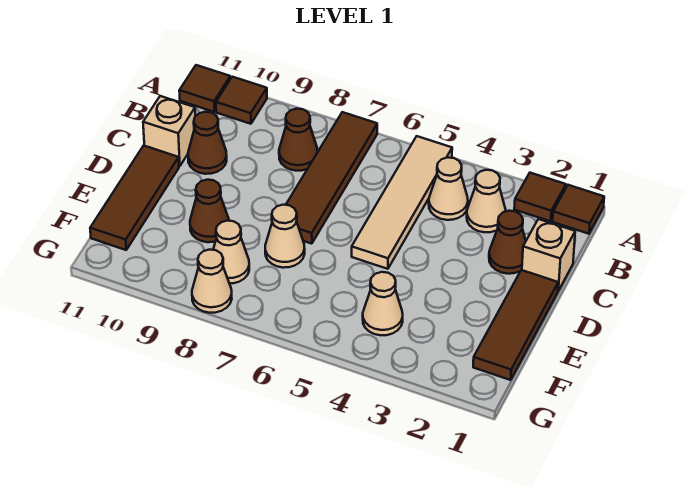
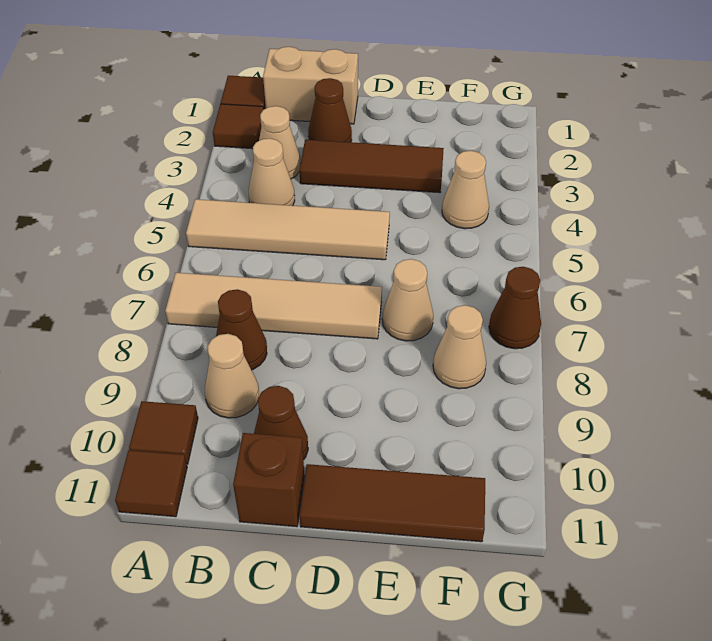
brown tile A7:D7 level 1 -> tan tile A7:D7 level 1
tan brick C1 level 1 -> tan brick B1:C1 level 1
tan brick C11 level 1 -> brown brick C11 level 1
brown tile D1:F1 level 1 -> brown tile C3:E3 level 1
brown cone E9 level 1 -> brown cone G7 level 1
tan cone G8 level 1 -> tan cone B9 level 1

